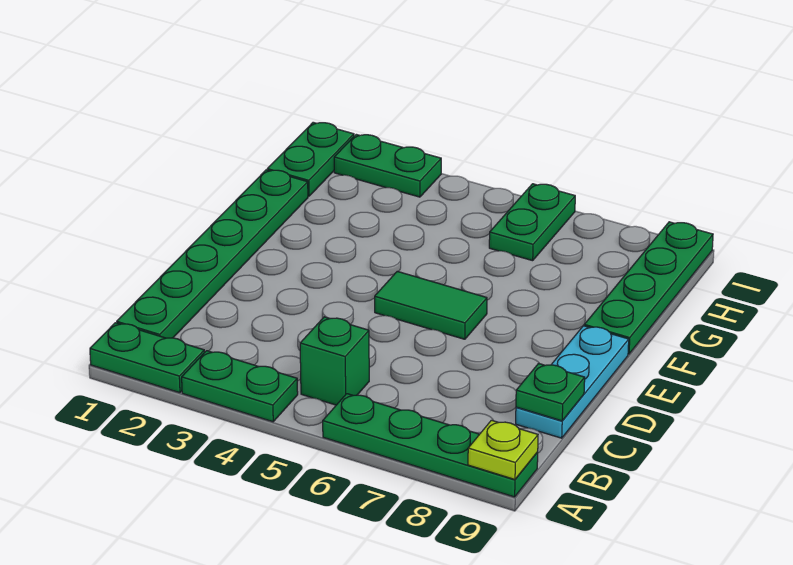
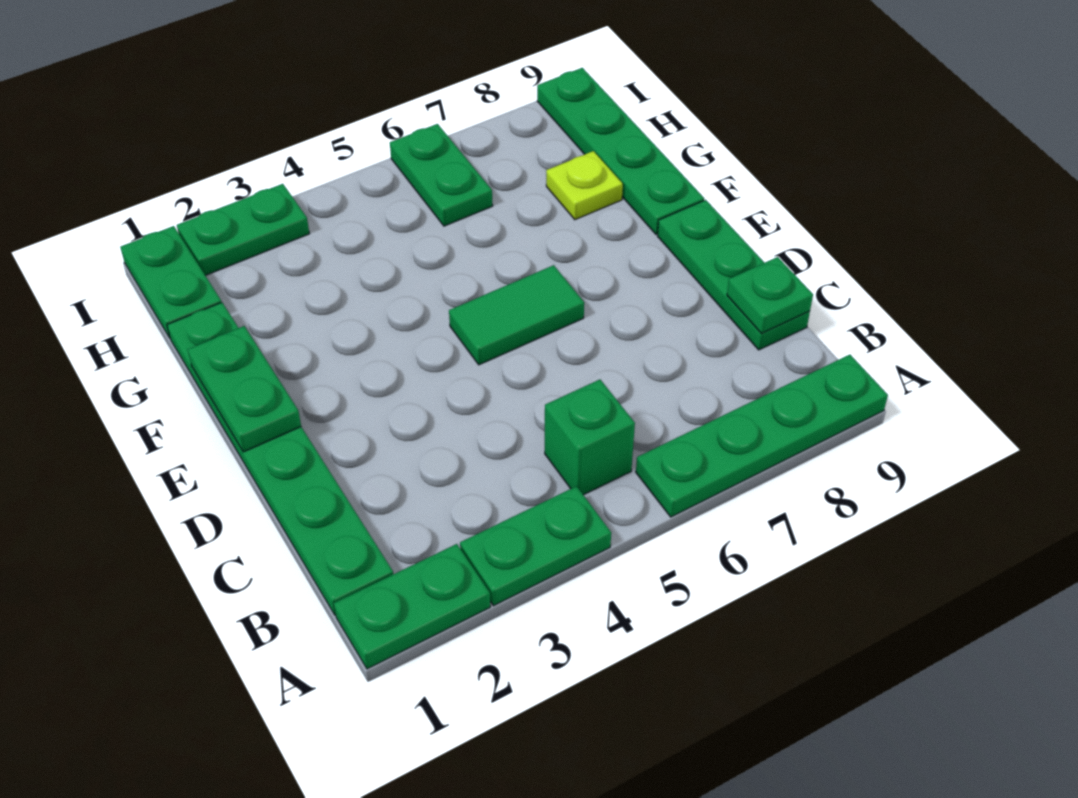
lime plate A9 level 2 -> lime plate G8 level 1
cyan plate C9:E9 level 1 -> green plate C9:E9 level 1
none -> green plate E1:F1 level 2

